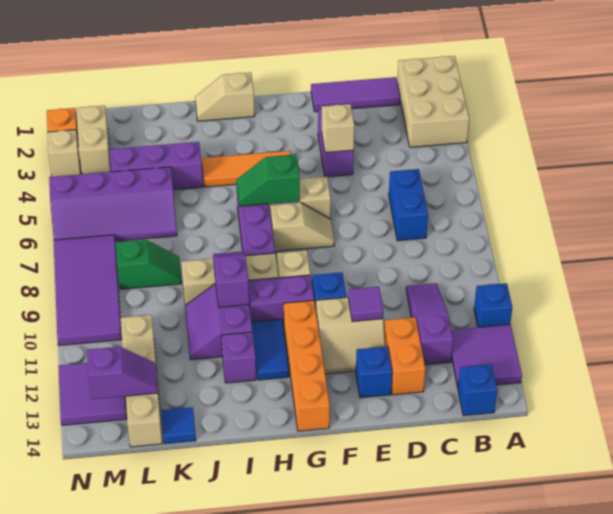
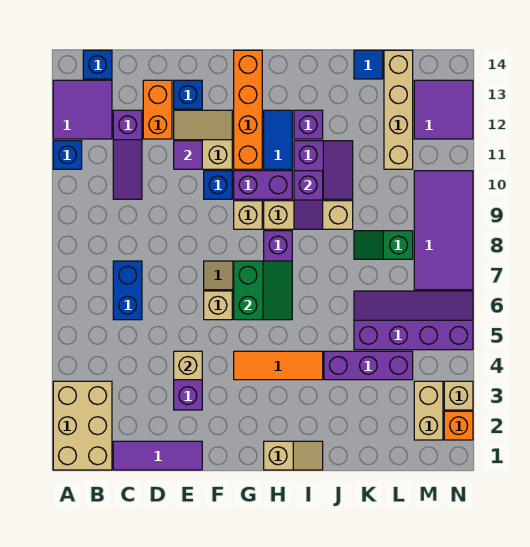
green slope G6:H6 level 2 top G -> green slope G6:H7 level 2 top G
purple slope L13:M13 level 2 top M -> none

